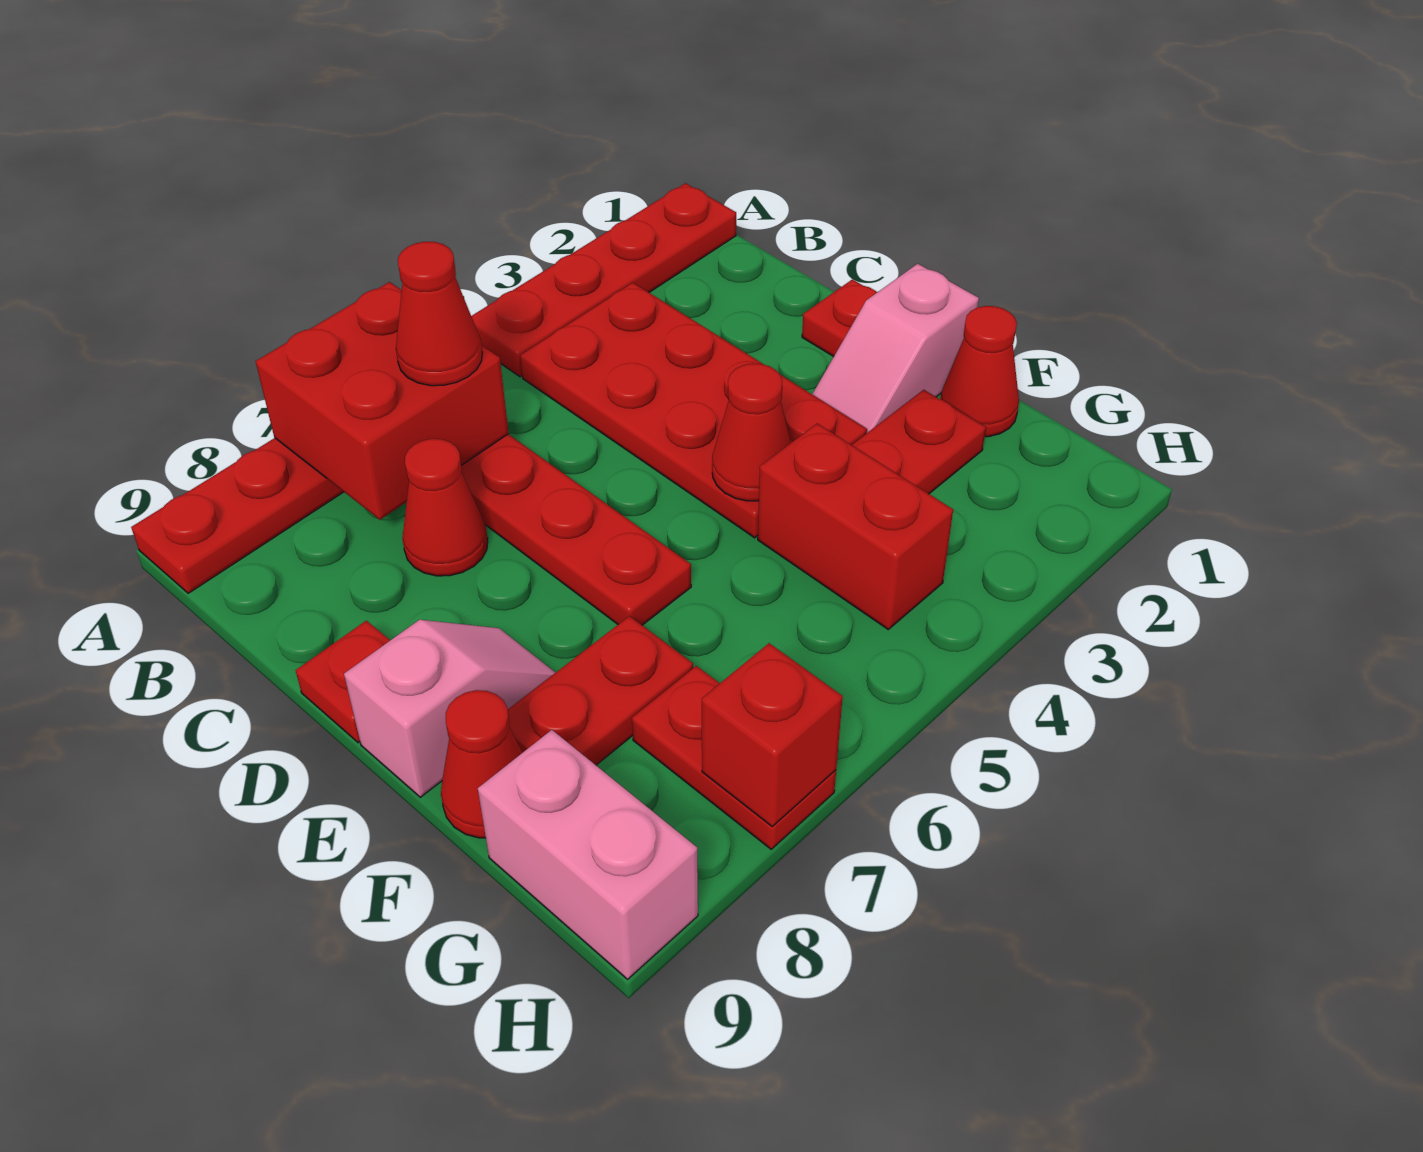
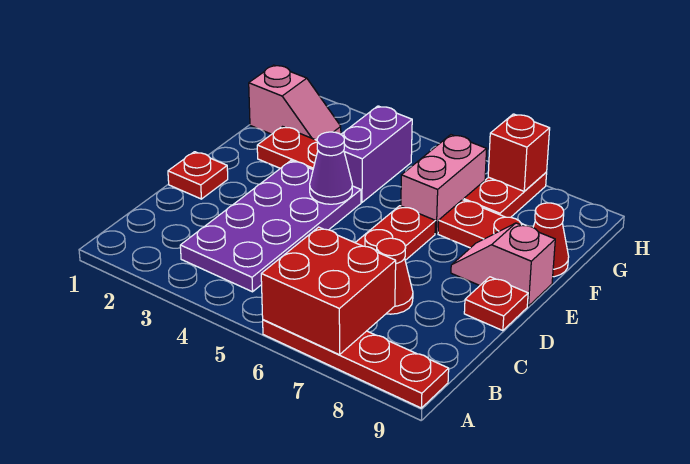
red plate A1:A4 level 1 -> none
red plate B3:E4 level 1 -> purple plate B3:E4 level 1
red cone B6 level 3 -> none
pink slope E1:E2 level 1 top 1 -> pink slope G1:G2 level 1 top 1
red cone E4 level 2 -> purple cone E4 level 2
red cone F1 level 1 -> none
red brick F4:G4 level 1 -> purple brick F4:G4 level 1
pink brick G9:H9 level 1 -> pink brick F6:G6 level 1

